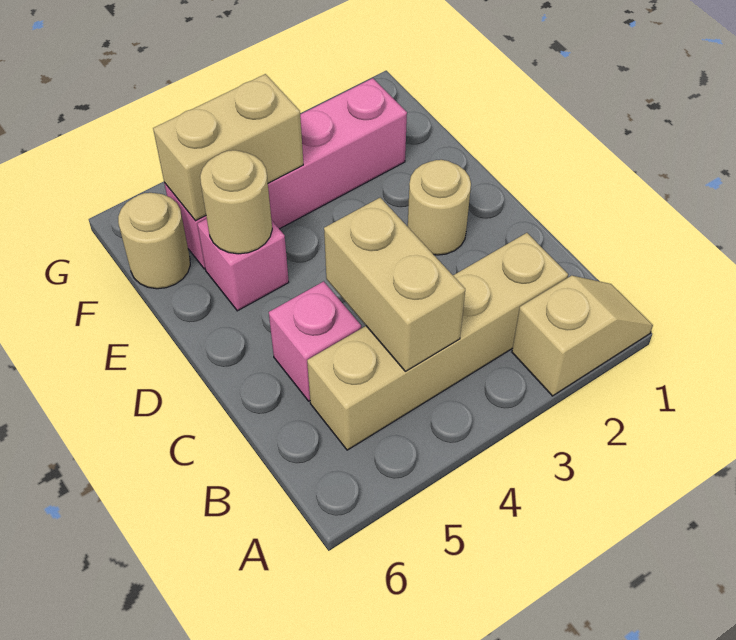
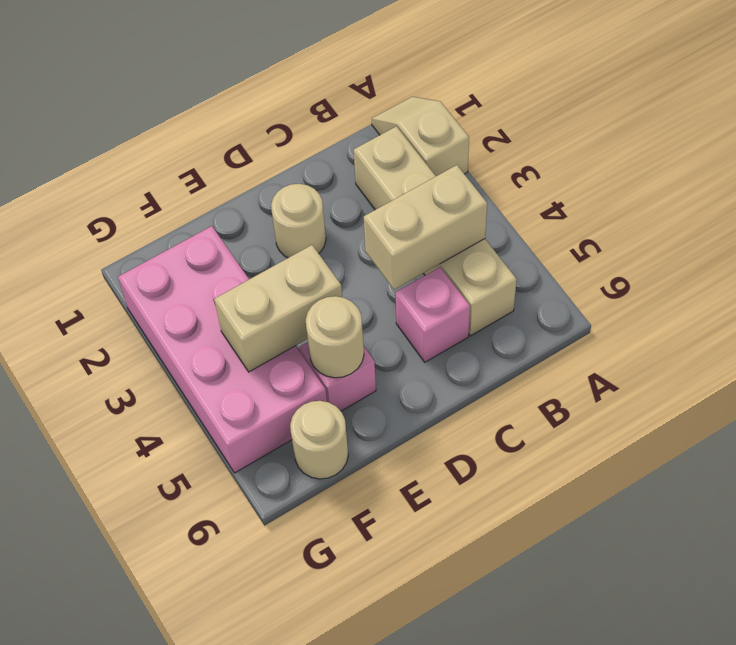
pink brick F2:F5 level 1 -> pink brick F2:G5 level 1
tan brick F4:F5 level 2 -> tan brick E4:F4 level 2

